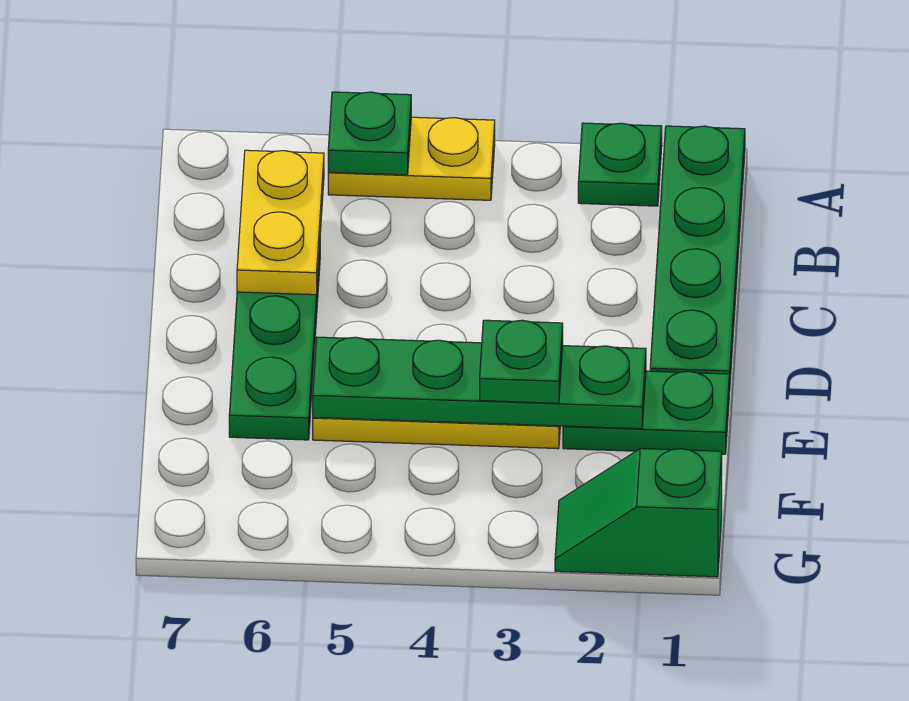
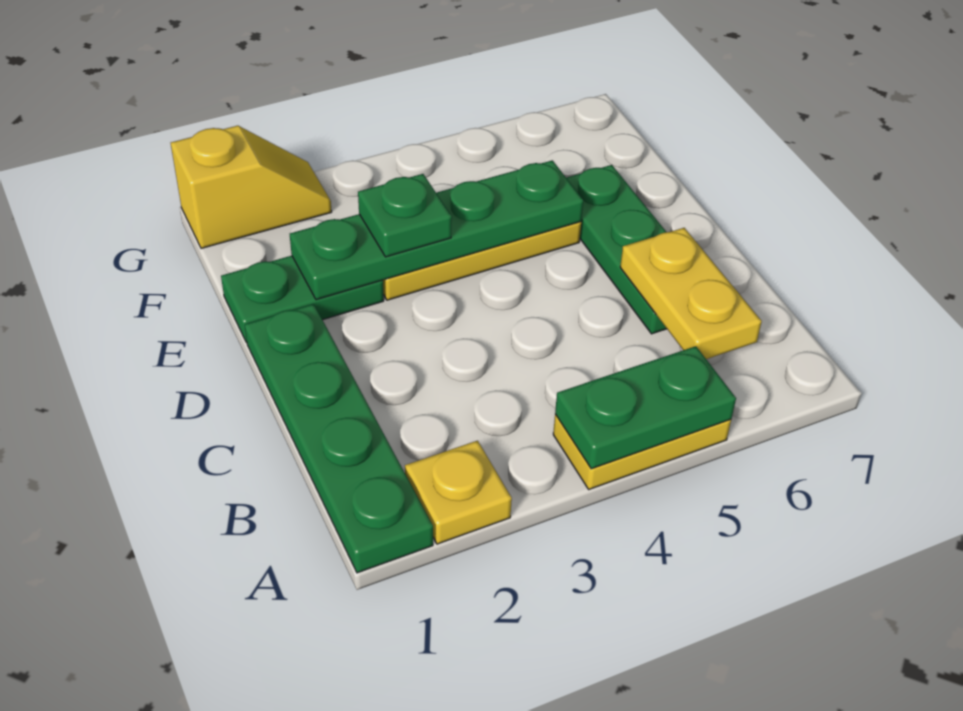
green plate A2 level 1 -> yellow plate A2 level 1
green plate A5 level 2 -> green plate A4:A5 level 2
green slope G1:G2 level 1 top 1 -> yellow slope G1:G2 level 1 top 1

